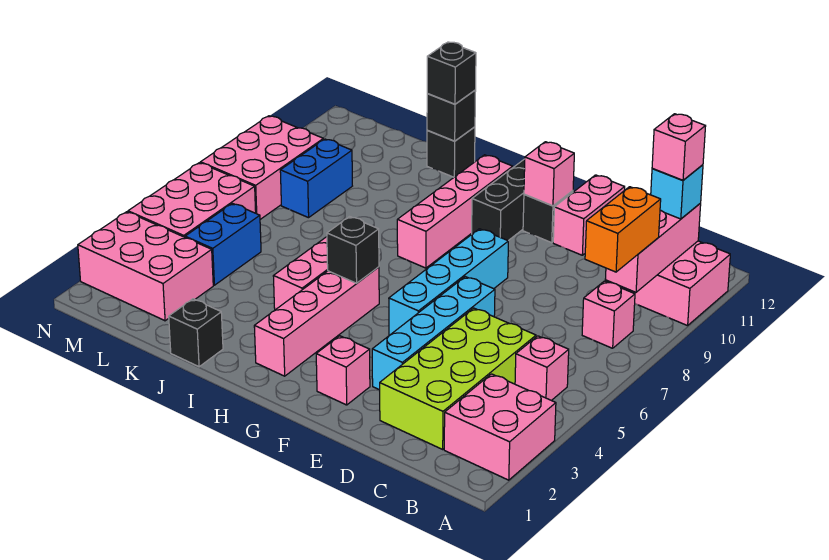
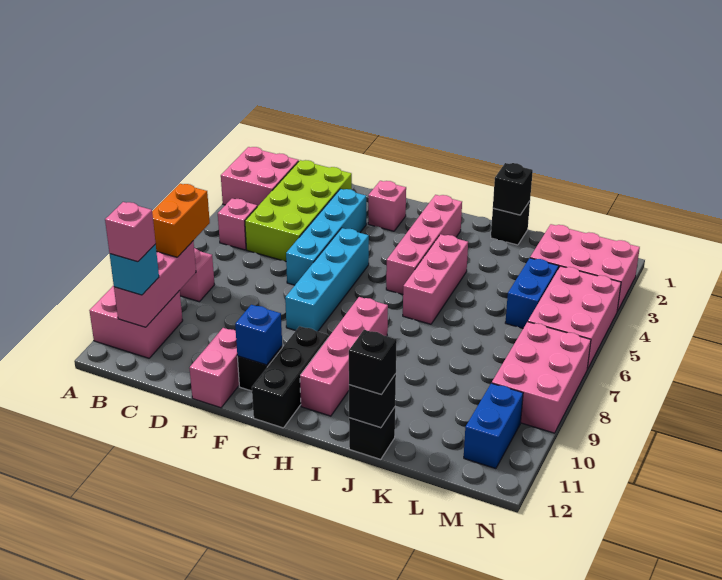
pink brick F11 level 2 -> blue brick F11 level 2
black brick H5 level 2 -> black brick J1 level 2
blue brick L8:L9 level 1 -> blue brick M10:M11 level 1

